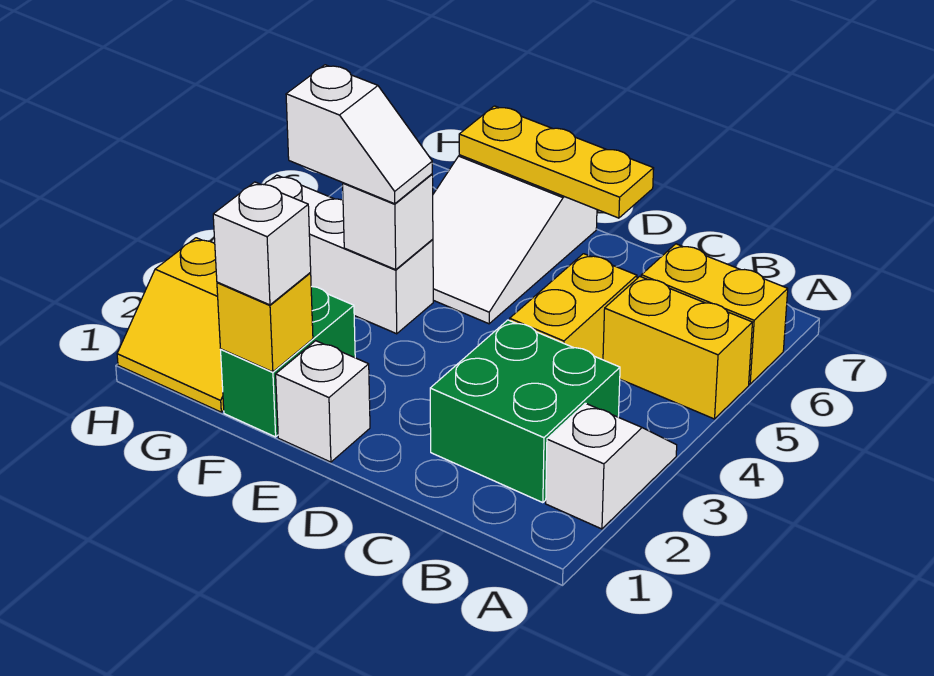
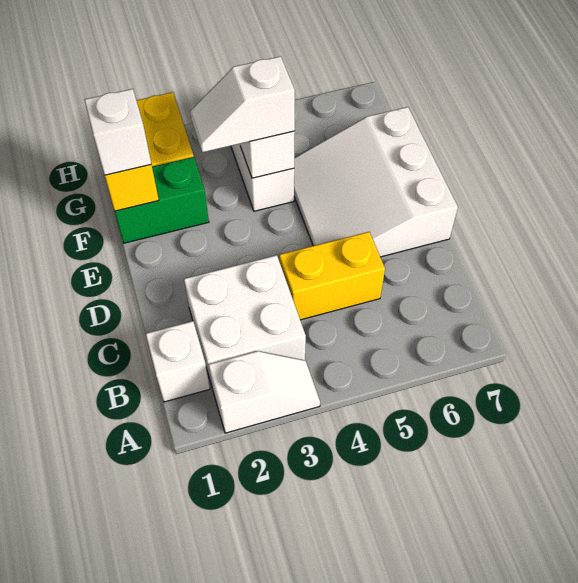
yellow brick A5:B5 level 1 -> none
yellow brick A6:B6 level 1 -> none
green brick B2:C3 level 1 -> white brick B2:C3 level 1
yellow plate D7:F7 level 2 -> none
white brick E1 level 1 -> white brick B1 level 1
white slope E5:F7 level 1 top 7 -> white slope D5:F7 level 1 top 7
white slope F4:G4 level 3 top G -> white slope F3:F4 level 3 top 4

